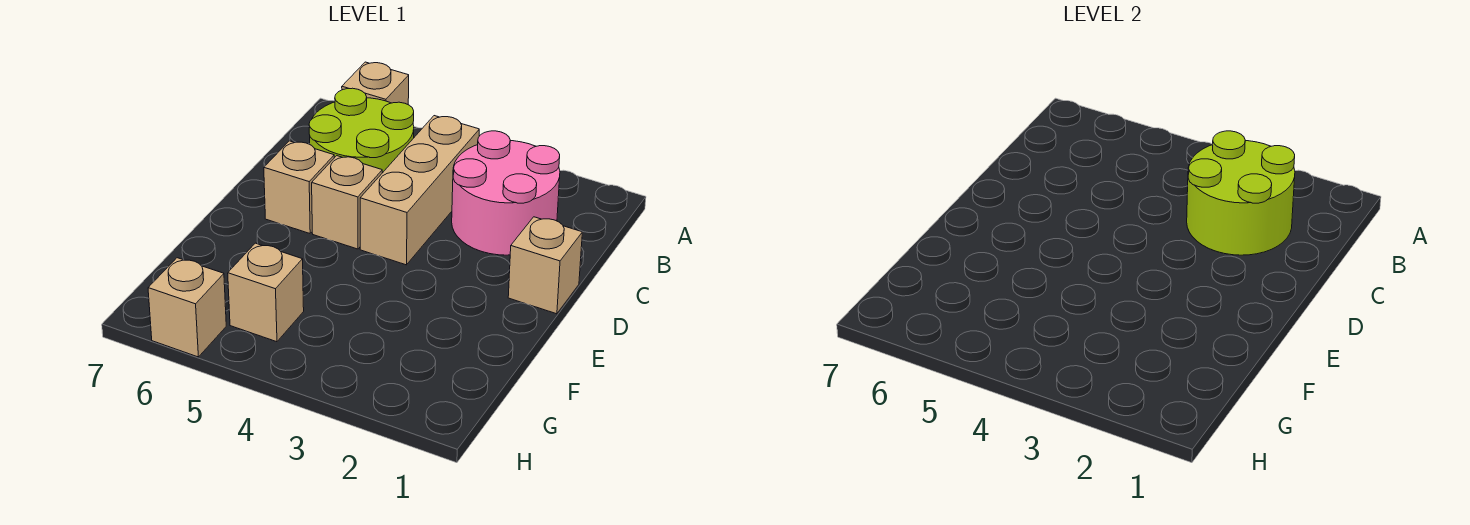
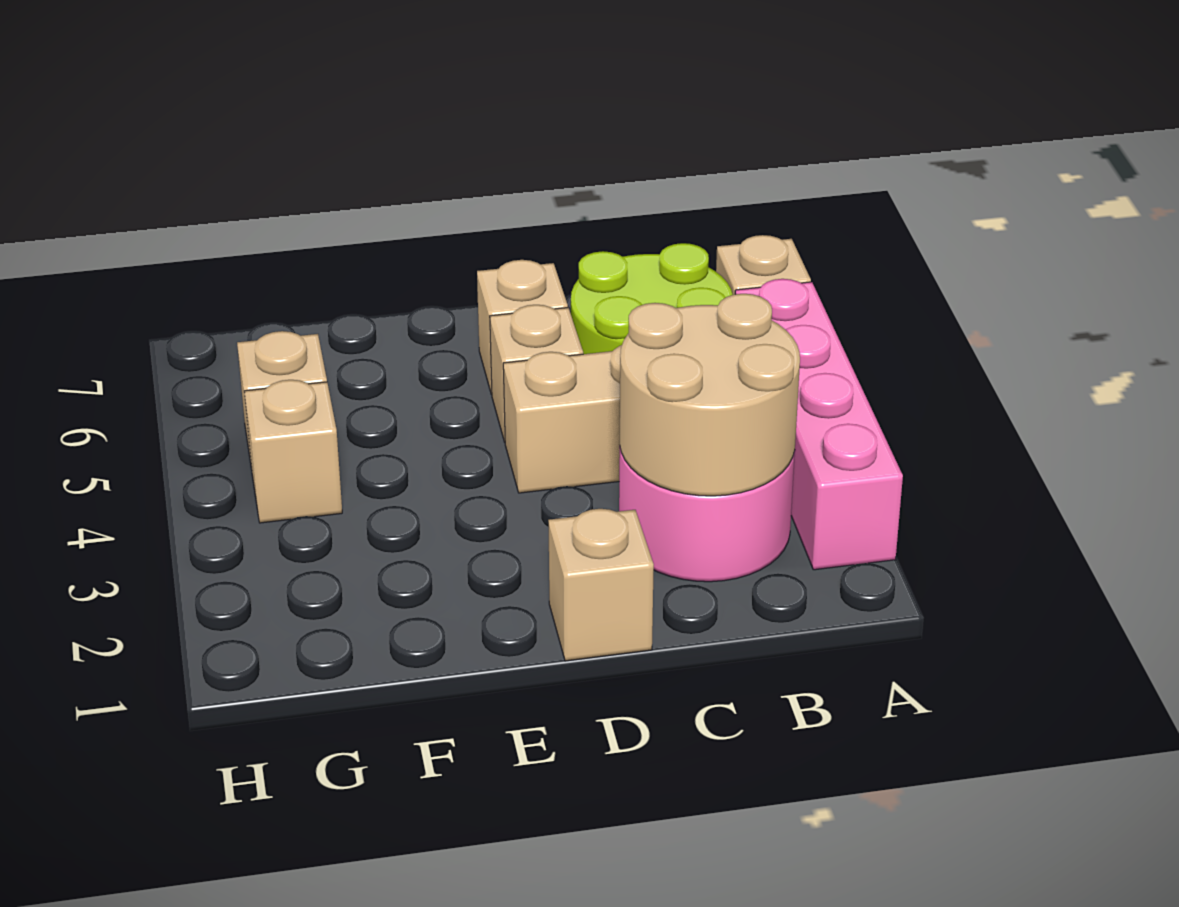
none -> pink brick A2:A5 level 1
lime round brick B2:C3 level 2 -> tan round brick B2:C3 level 2
tan brick H6 level 1 -> tan brick G4 level 1

